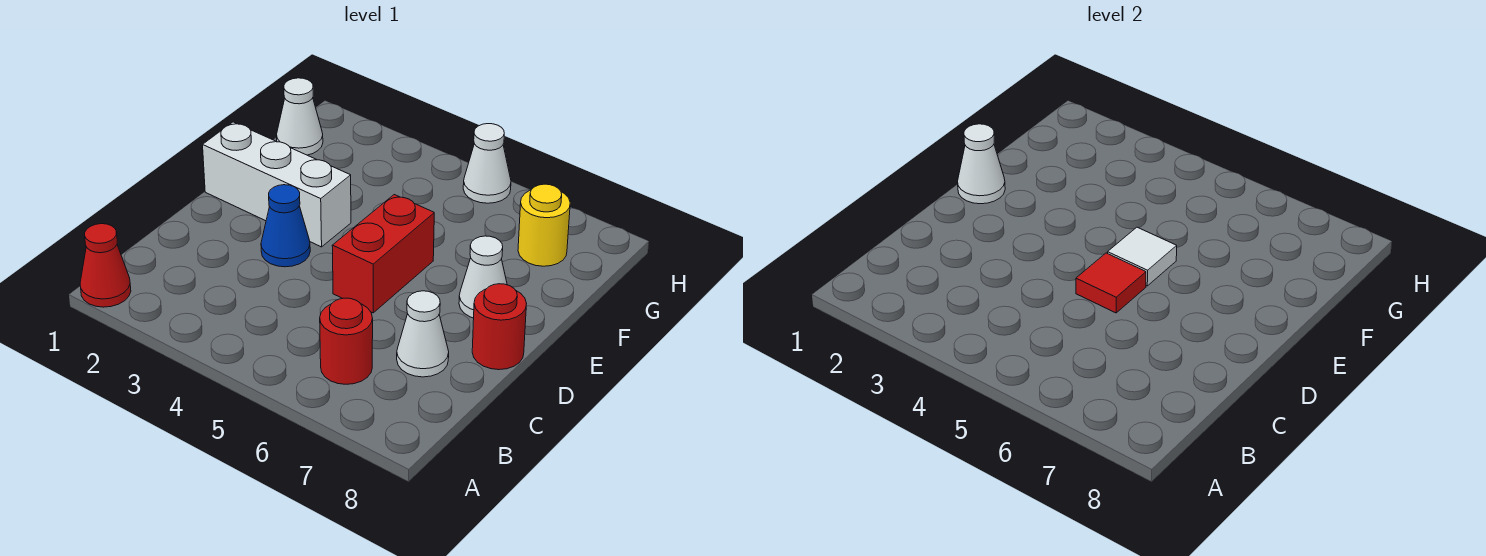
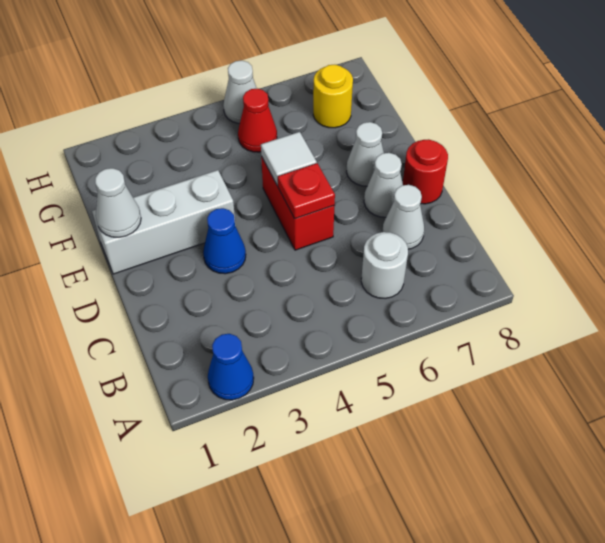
red cone A1 level 1 -> red cone G5 level 1
none -> blue cone A2 level 1
red round brick B6 level 1 -> white round brick B6 level 1
red tile D5 level 2 -> red plate D5 level 2
white cone G1 level 1 -> white cone D7 level 1

